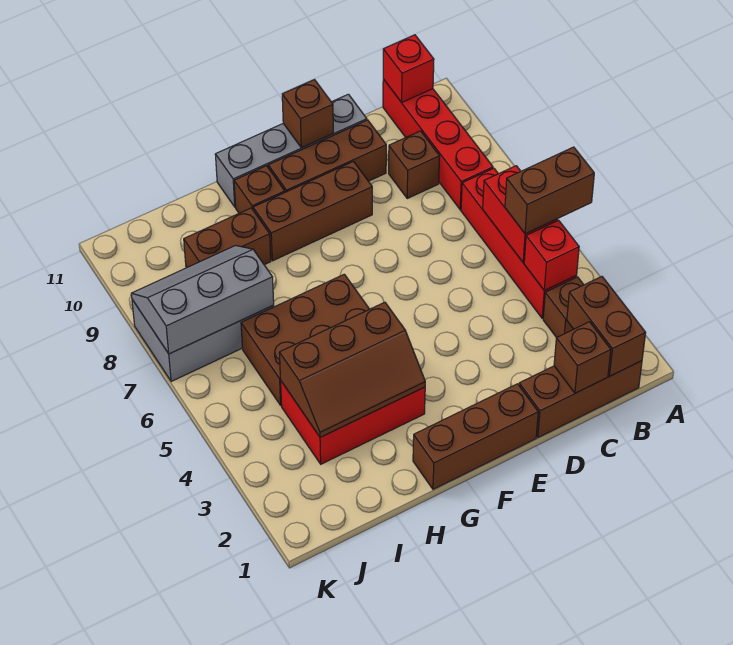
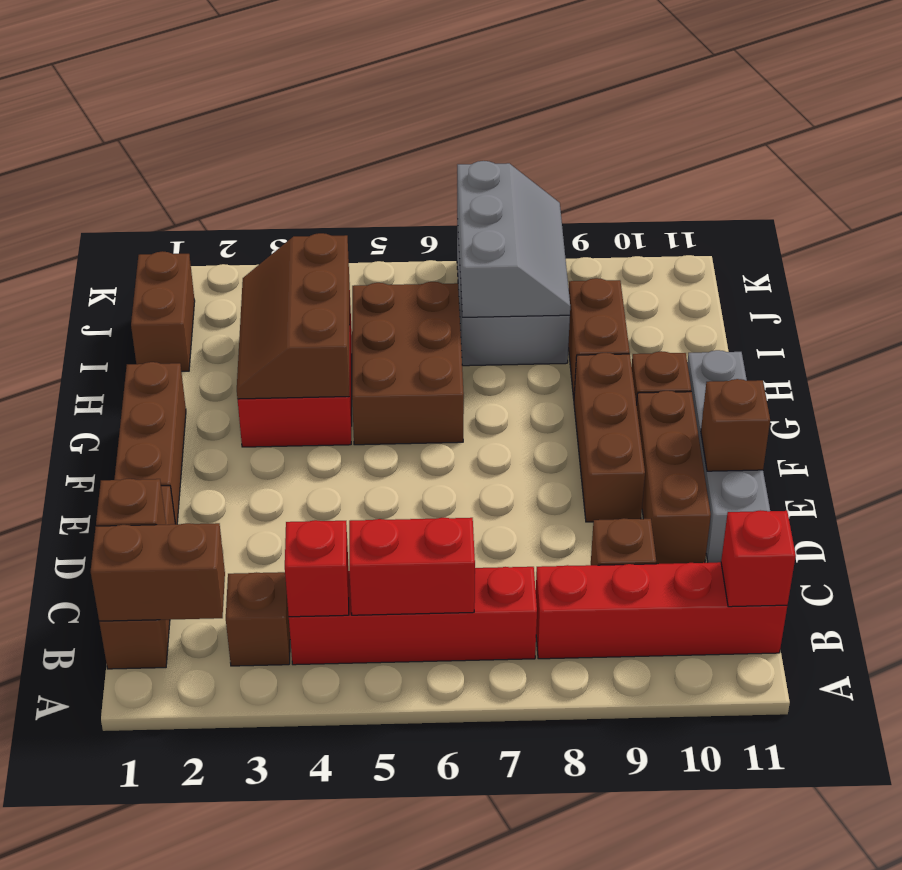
brown brick A5:B5 level 3 -> brown brick I1:J1 level 1

